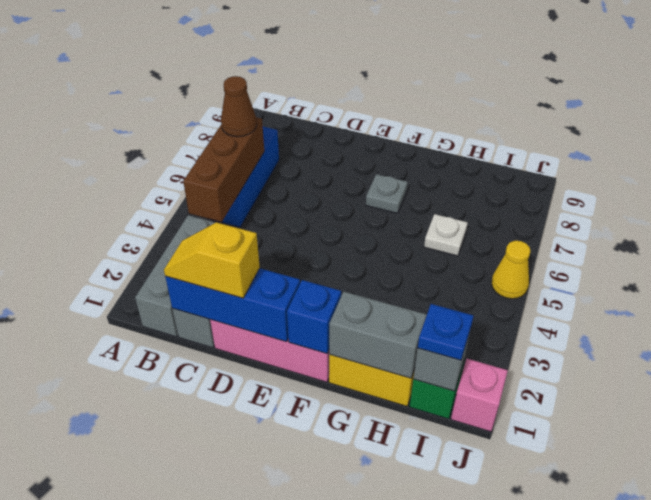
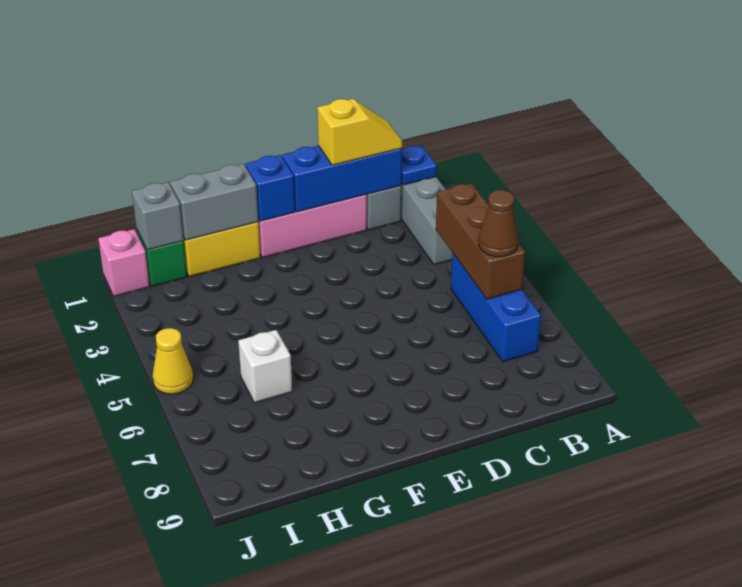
grey plate F7 level 1 -> none
white plate H6 level 1 -> white brick H6 level 1
blue plate I1 level 3 -> blue plate B1 level 2

